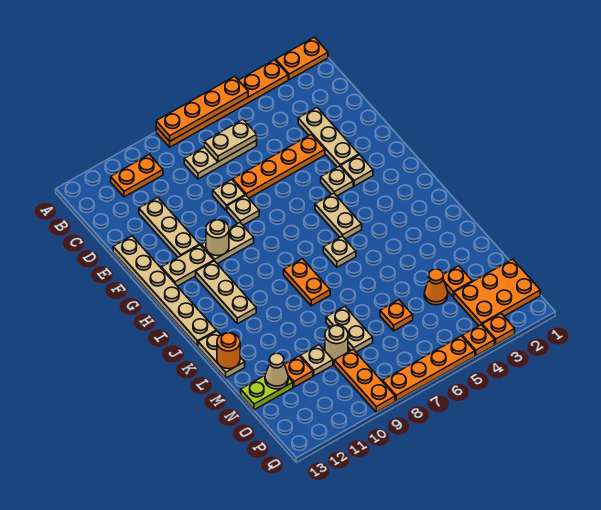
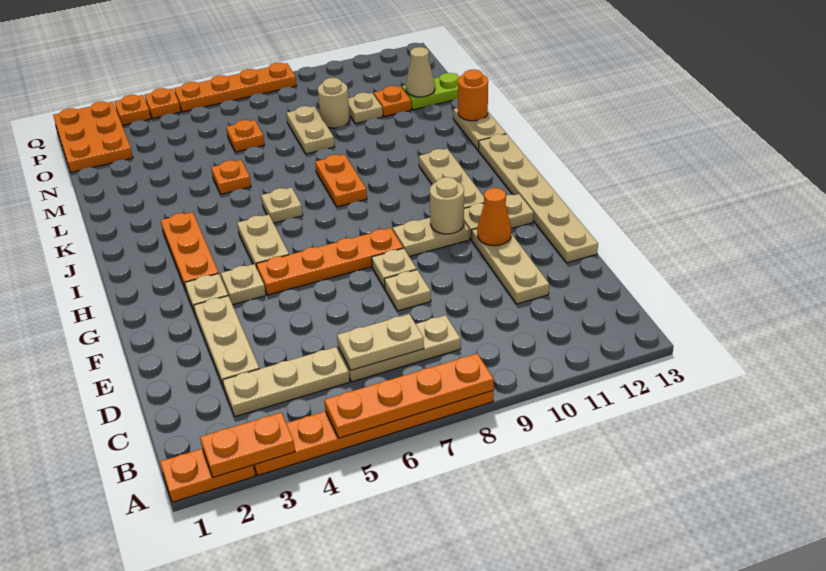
orange plate B10:B11 level 1 -> orange plate A2:A3 level 2
none -> tan plate C3:C5 level 1
orange plate E4:E7 level 1 -> orange plate G5:G8 level 1
orange plate N3 level 1 -> orange plate L5 level 1
orange cone N4 level 1 -> orange cone F11 level 2
orange plate O1:P3 level 1 -> orange plate O1:Q2 level 1
orange plate O9:Q9 level 1 -> orange plate H3:J3 level 1

